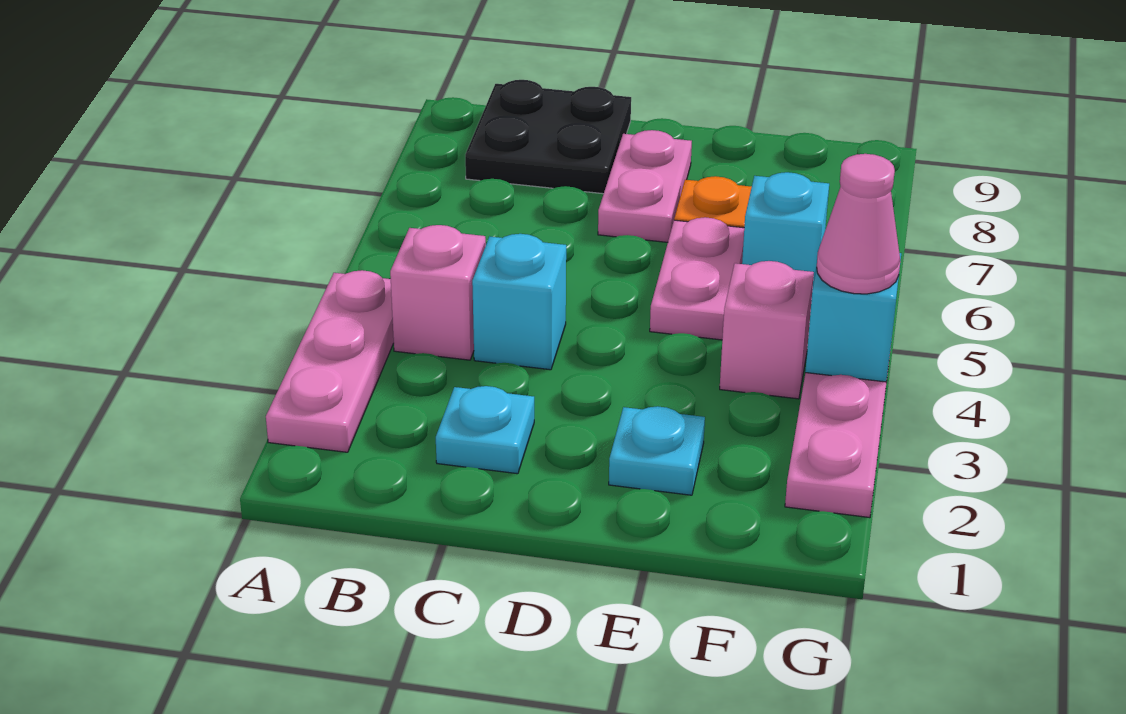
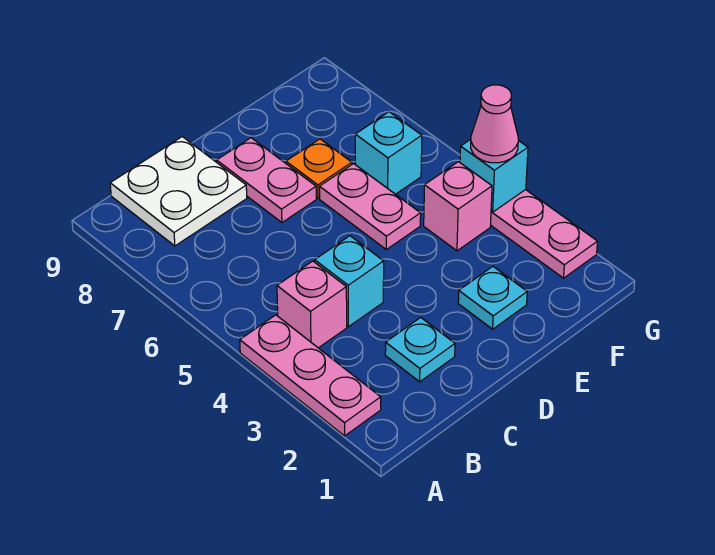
black plate B8:C9 level 1 -> white plate B8:C9 level 1

